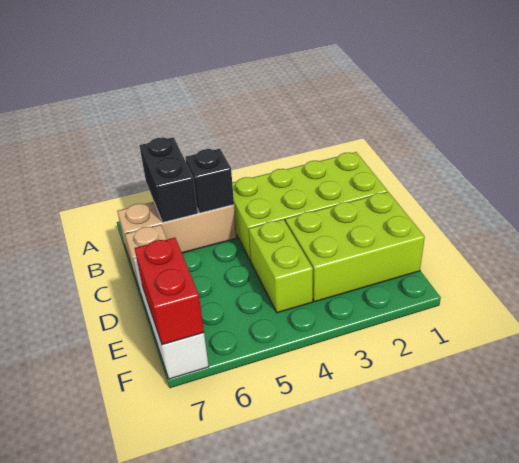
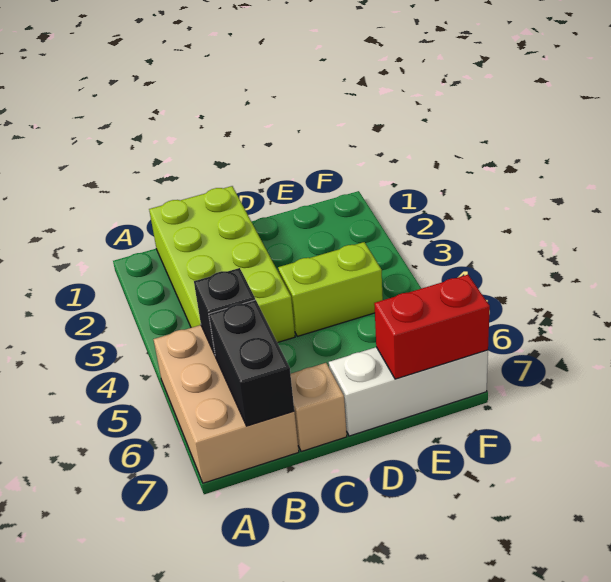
black brick A6:B6 level 2 -> black brick B6:B7 level 2
tan brick B5:B7 level 1 -> tan brick A5:B7 level 1
lime brick D1:E3 level 1 -> none

